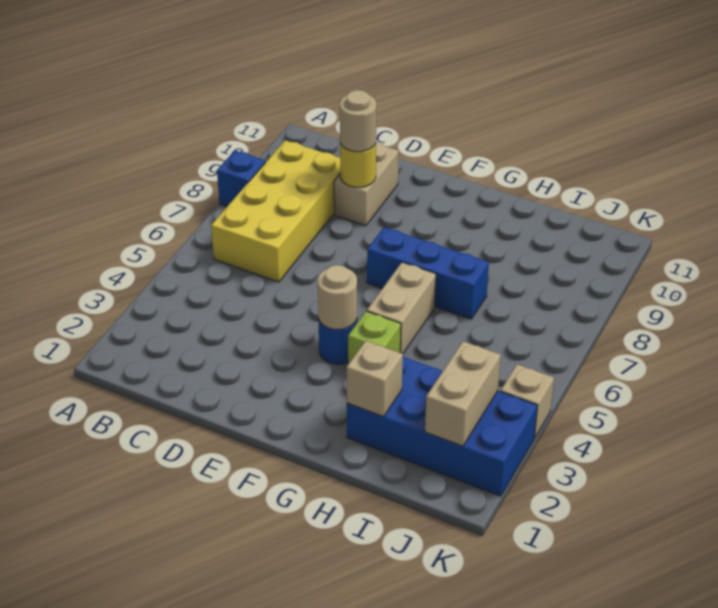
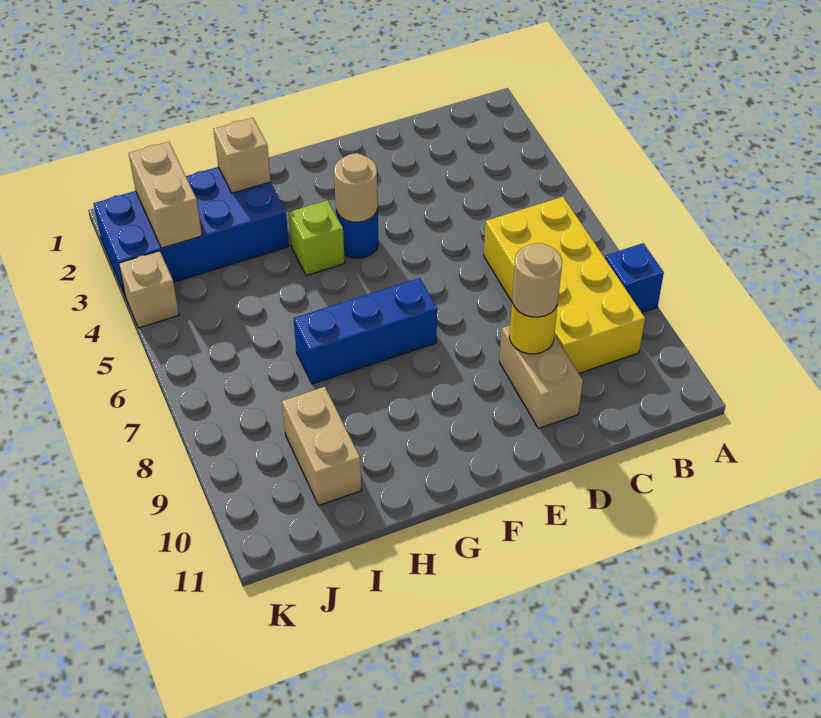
tan brick G5:G6 level 1 -> tan brick I9:I10 level 1

